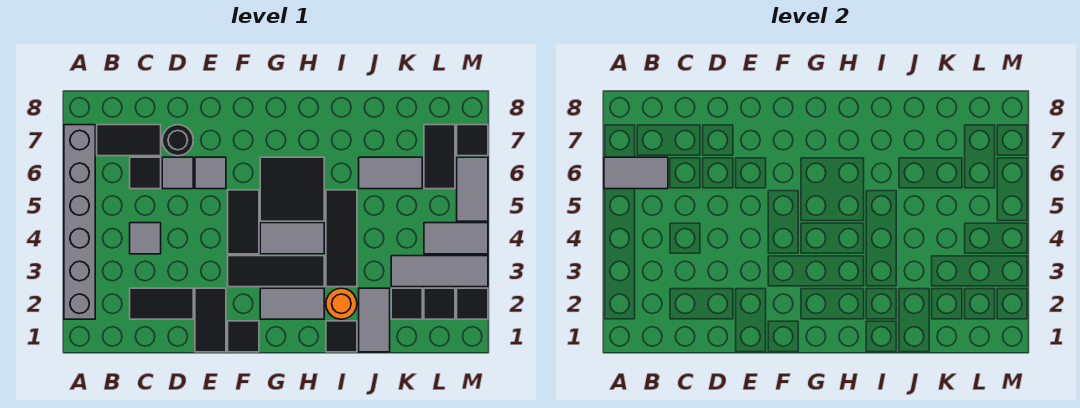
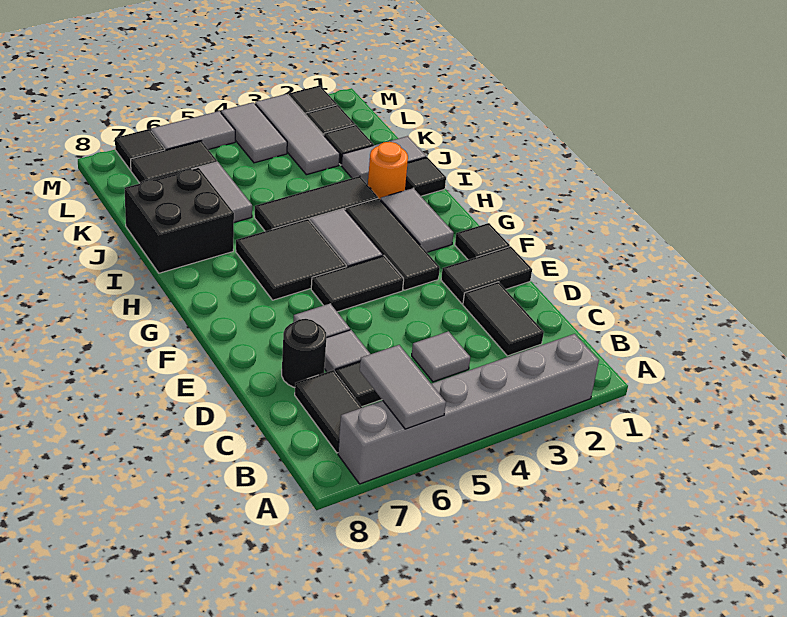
none -> black brick I7:J8 level 1

